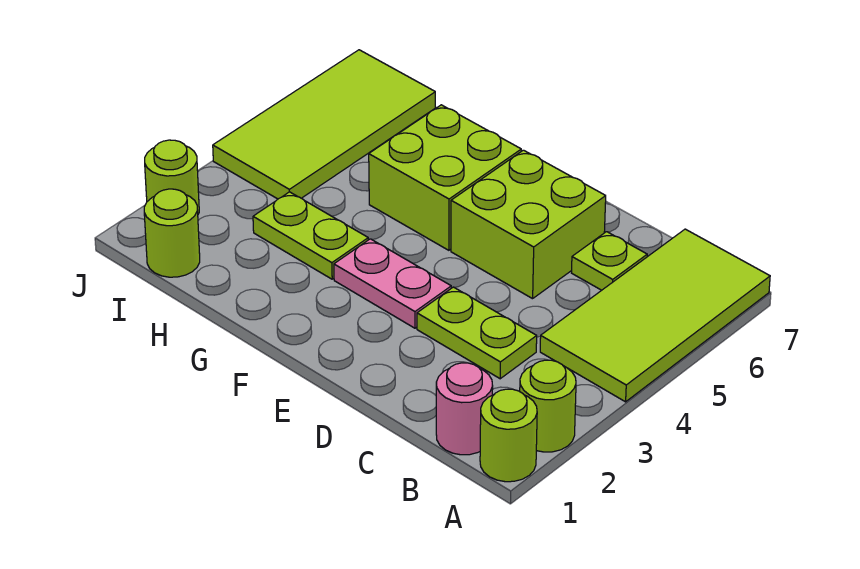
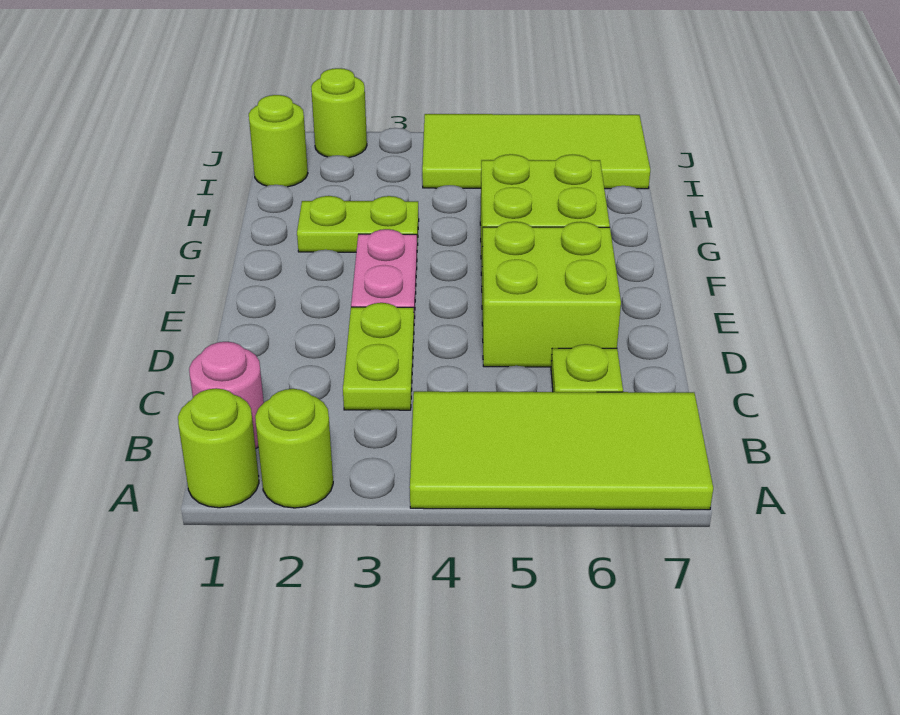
lime plate G3:H3 level 1 -> lime plate G2:G3 level 1

